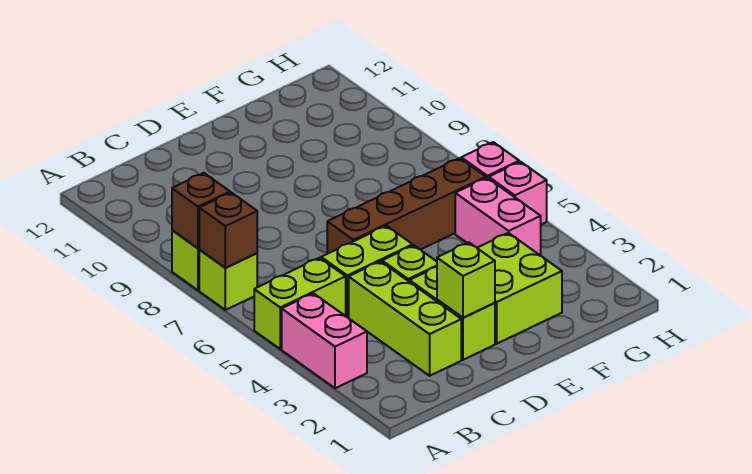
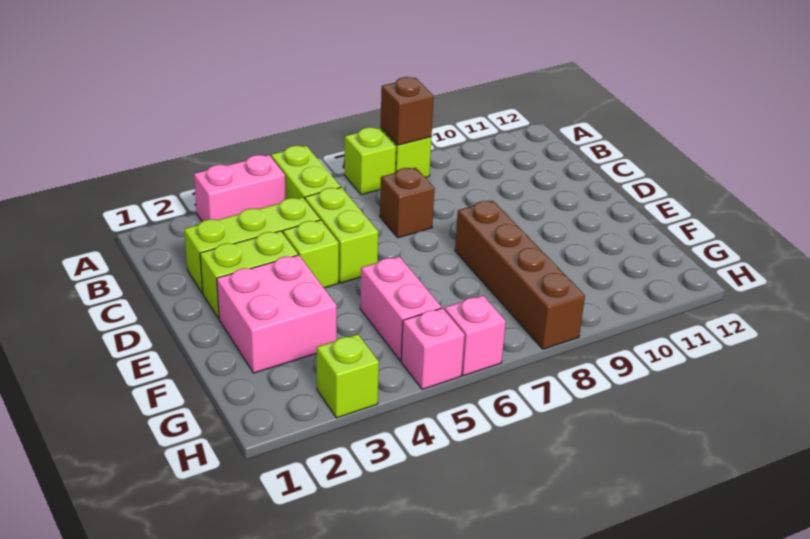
brown brick A7 level 2 -> brown brick C7 level 1
lime brick D2 level 2 -> lime brick H3 level 1
brown brick D6:G6 level 1 -> brown brick E8:H8 level 1
lime brick E2:F3 level 1 -> pink brick E2:F3 level 1
pink brick G4:G5 level 1 -> pink brick F5:G5 level 1

